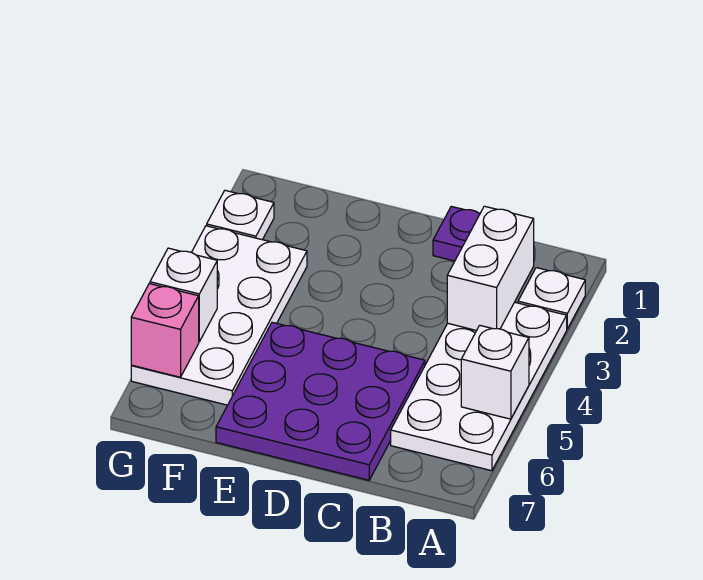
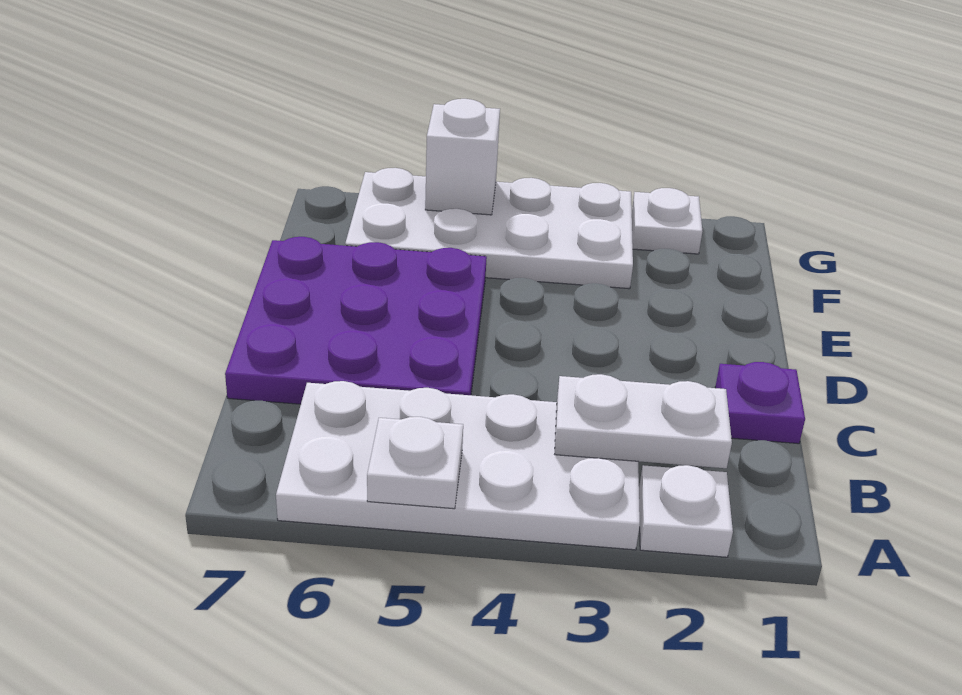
white brick A5 level 2 -> white plate A5 level 2
white brick B2:B3 level 2 -> white plate B2:B3 level 2
pink brick G6 level 2 -> none

